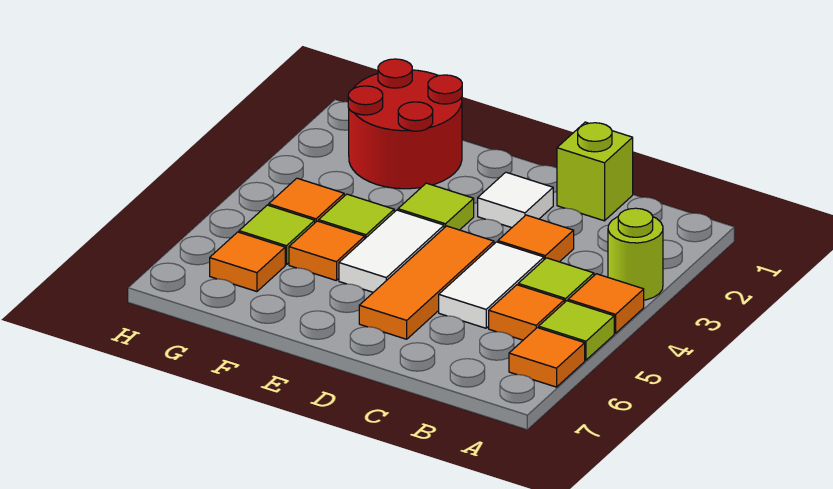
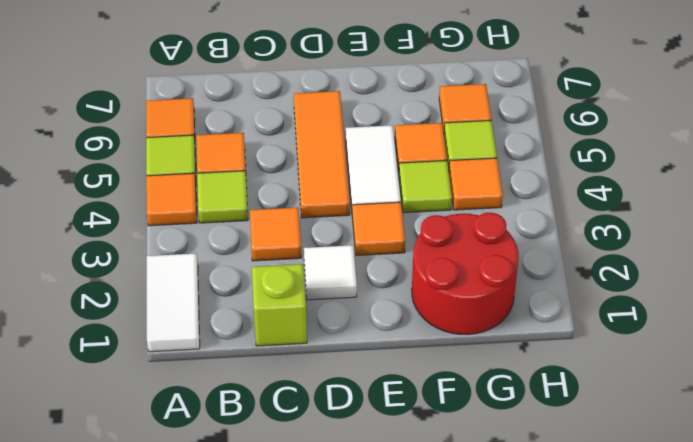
lime round brick A3 level 1 -> none
white tile C4:C5 level 1 -> white tile A1:A2 level 1
lime tile E3 level 1 -> orange tile E3 level 1

